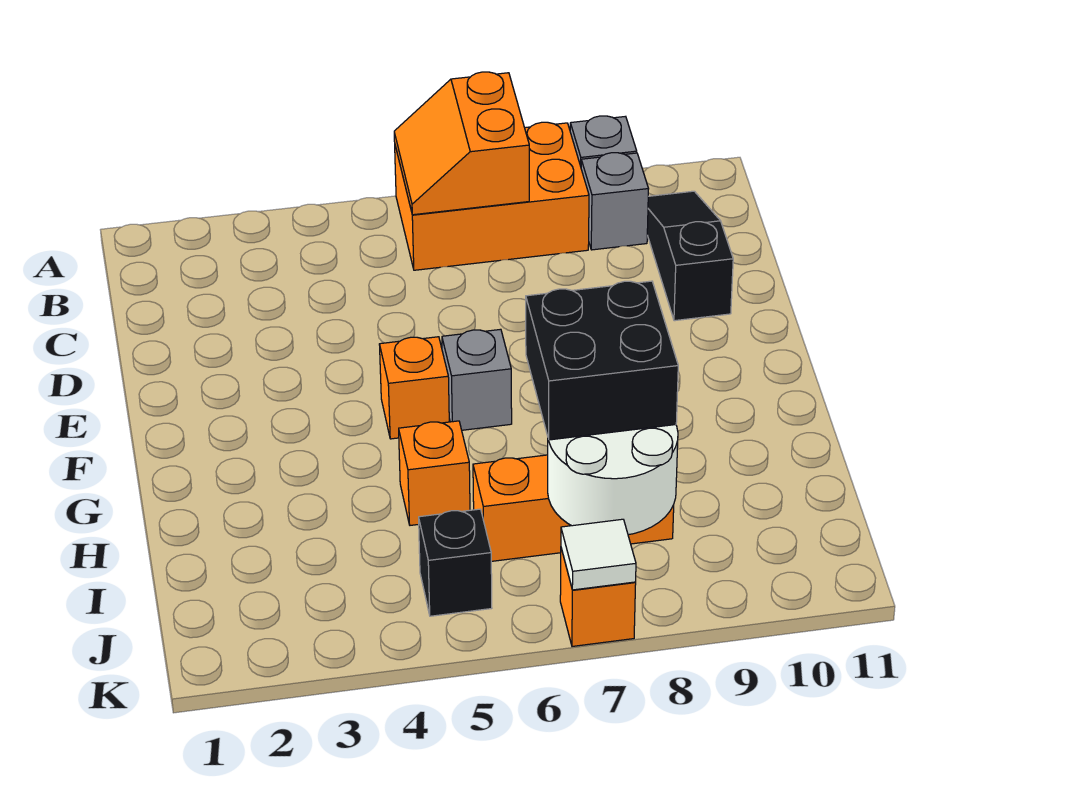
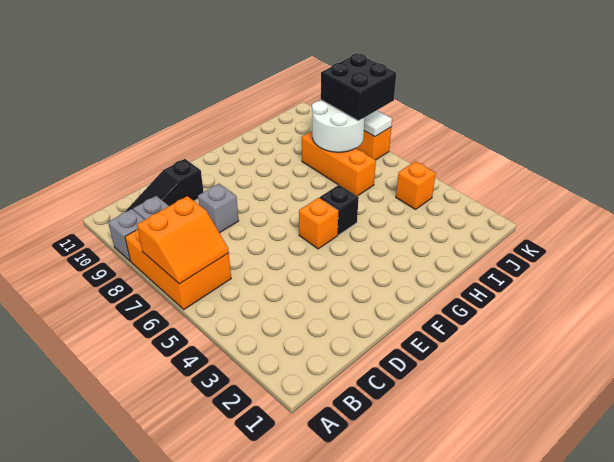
grey brick F6 level 1 -> grey brick D8 level 1
orange brick H5 level 1 -> orange brick J4 level 1
black brick H7:I8 level 3 -> black brick J7:K8 level 3
black brick J5 level 1 -> black brick G5 level 1

